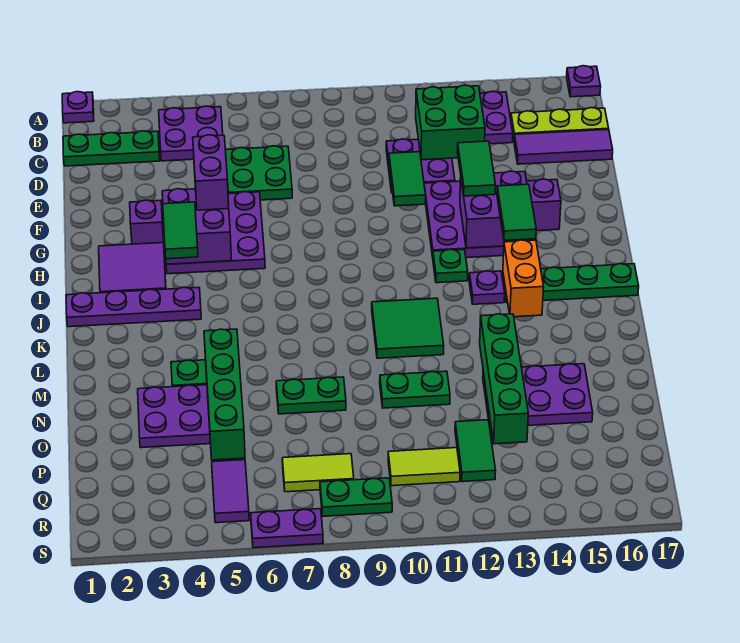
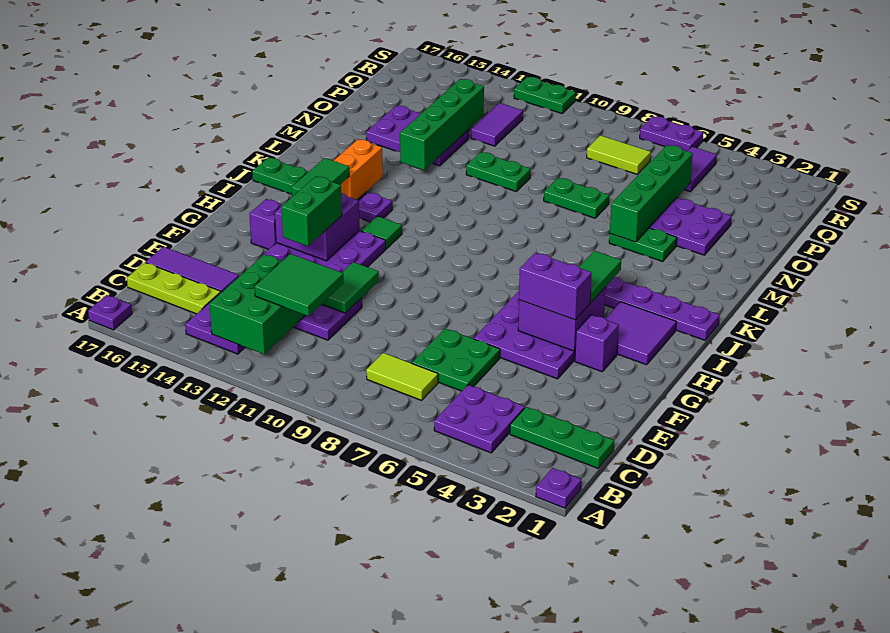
green brick C12:D13 level 2 -> green brick B12:D13 level 2
purple brick F5:G5 level 3 -> purple brick G4:G5 level 3
green tile F13:G13 level 3 -> green brick F13:G13 level 3
green plate I12 level 1 -> green tile I12 level 1
green tile K10:L11 level 1 -> green tile C11:D12 level 3
green tile P12:Q12 level 1 -> purple tile P12:Q12 level 1
lime tile Q10:Q11 level 1 -> lime tile C7:C8 level 1
green plate R8:R9 level 1 -> green plate S11:S12 level 1

